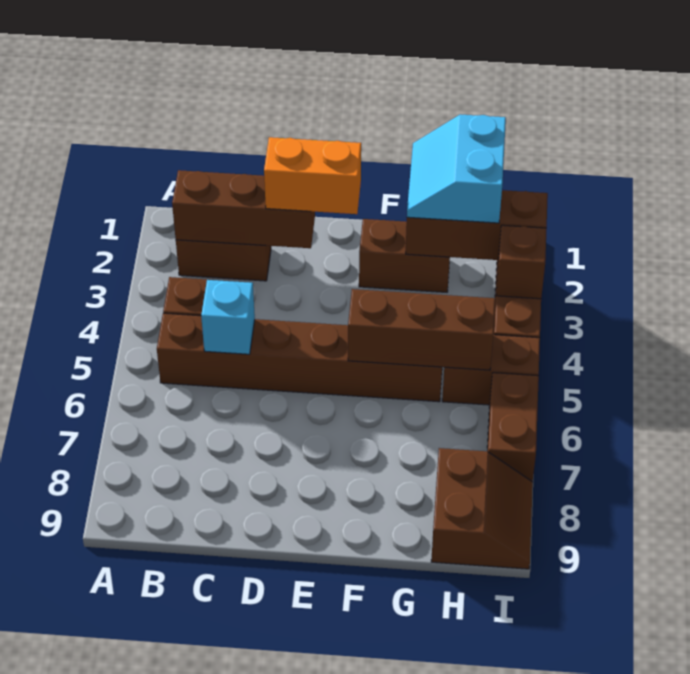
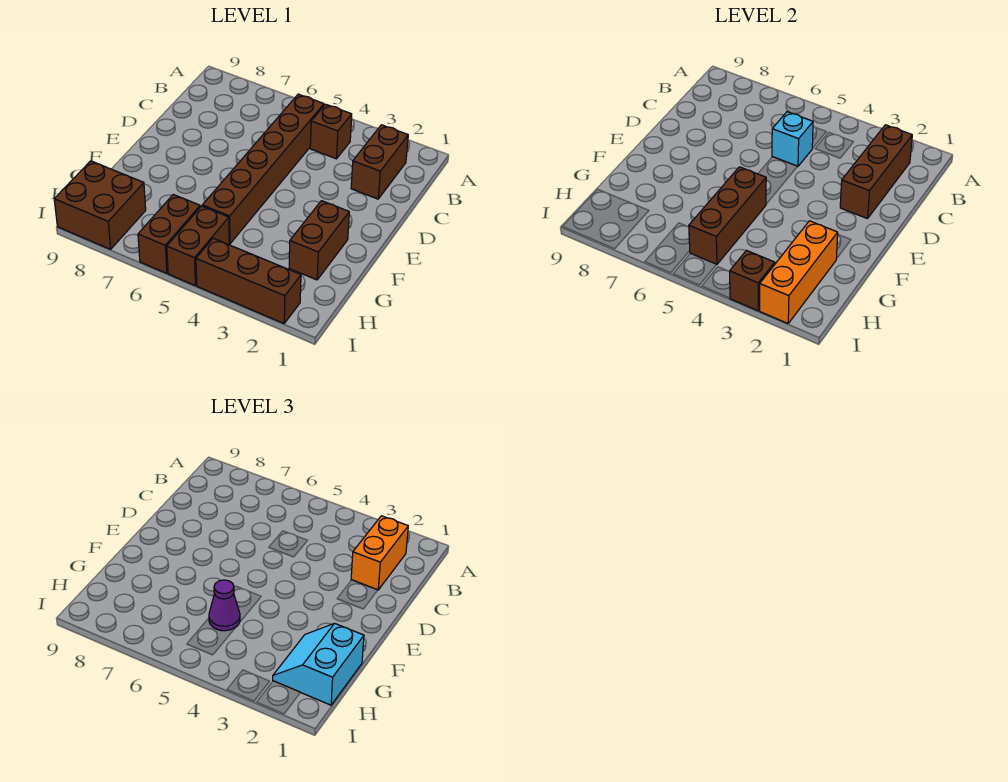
orange brick D2:E2 level 3 -> orange brick B2:C2 level 3
cyan slope G1:H2 level 3 top H -> cyan slope G1:H2 level 3 top 1
brown brick G2:I2 level 2 -> orange brick G2:I2 level 2
none -> purple cone G5 level 3
brown slope H8:I9 level 1 top H -> brown brick H8:I9 level 1
brown brick I6:I7 level 1 -> brown brick H6:I6 level 1

